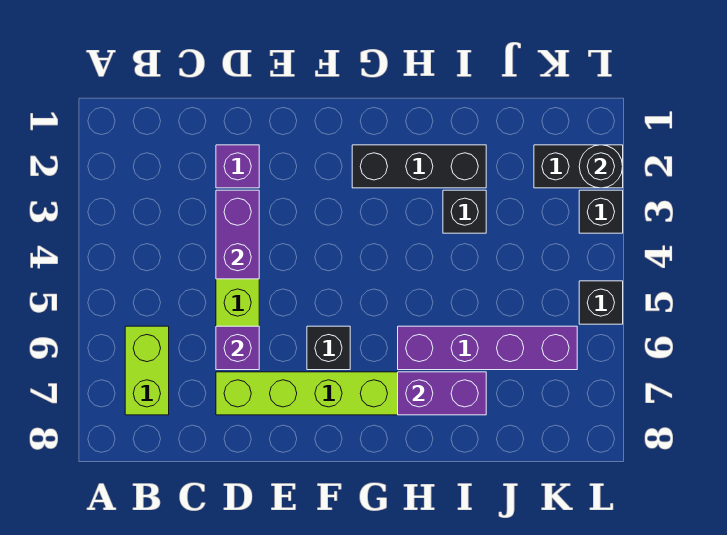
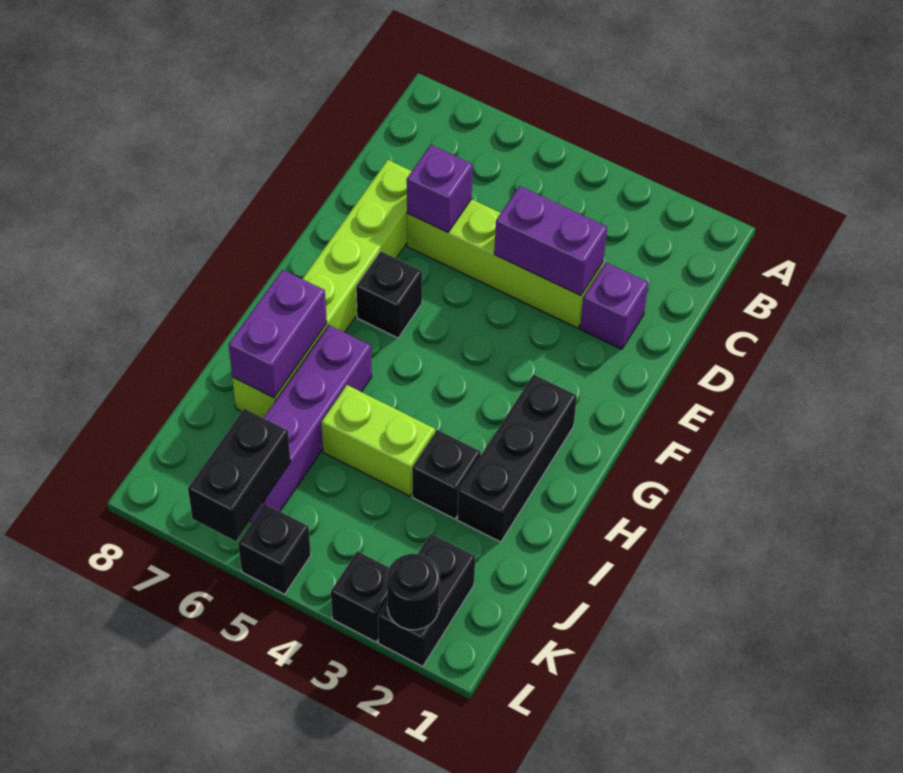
lime brick B6:B7 level 1 -> lime brick I4:I5 level 1
none -> black brick K6:L6 level 2

